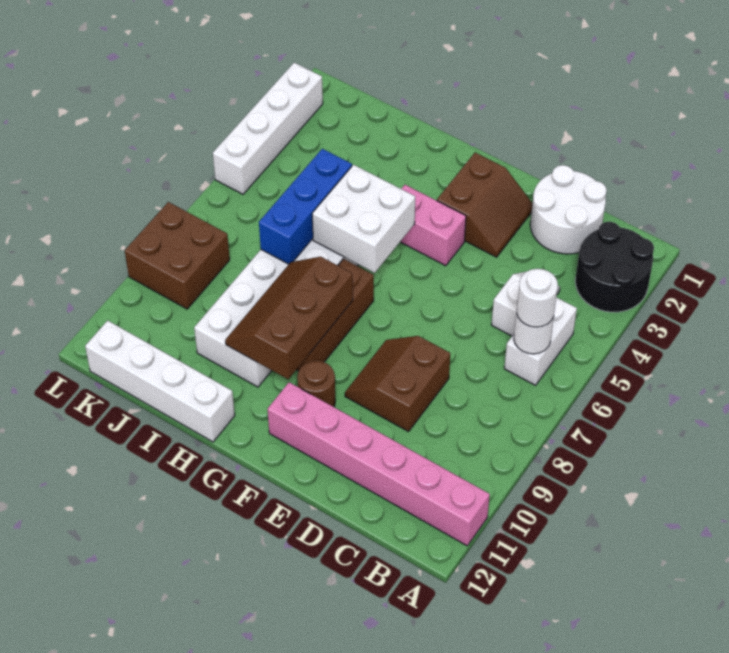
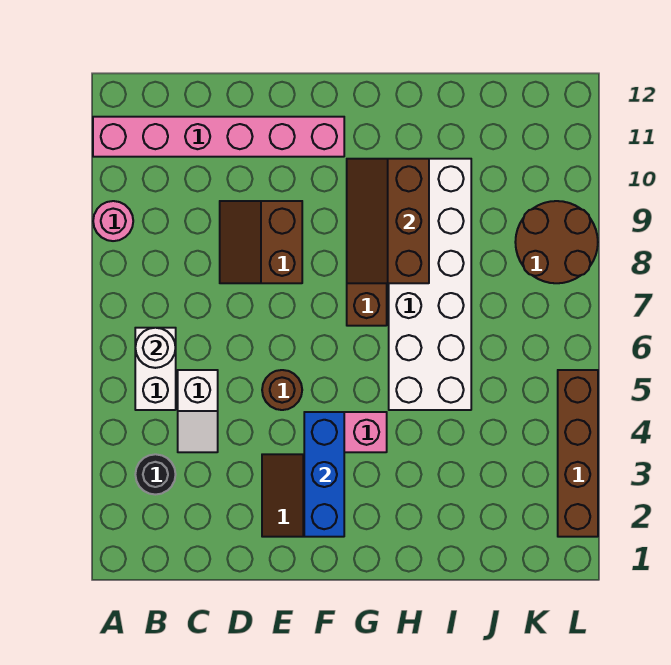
black round brick A2:B3 level 1 -> black round brick B3 level 1
none -> pink round brick A9 level 1
white round brick B6 level 3 -> none
white round brick C1:D2 level 1 -> none
brown slope D8:E9 level 1 top D -> brown slope D8:E9 level 1 top E
brown round brick F10 level 1 -> brown round brick E5 level 1
white brick G5:H6 level 2 -> none
brown slope G8:H10 level 2 top G -> brown slope G8:H10 level 2 top H
white brick H12:K12 level 1 -> none
blue brick I5:I7 level 2 -> blue brick F2:F4 level 2
brown brick K8:L9 level 1 -> brown round brick K8:L9 level 1
white brick L2:L5 level 1 -> brown brick L2:L5 level 1

